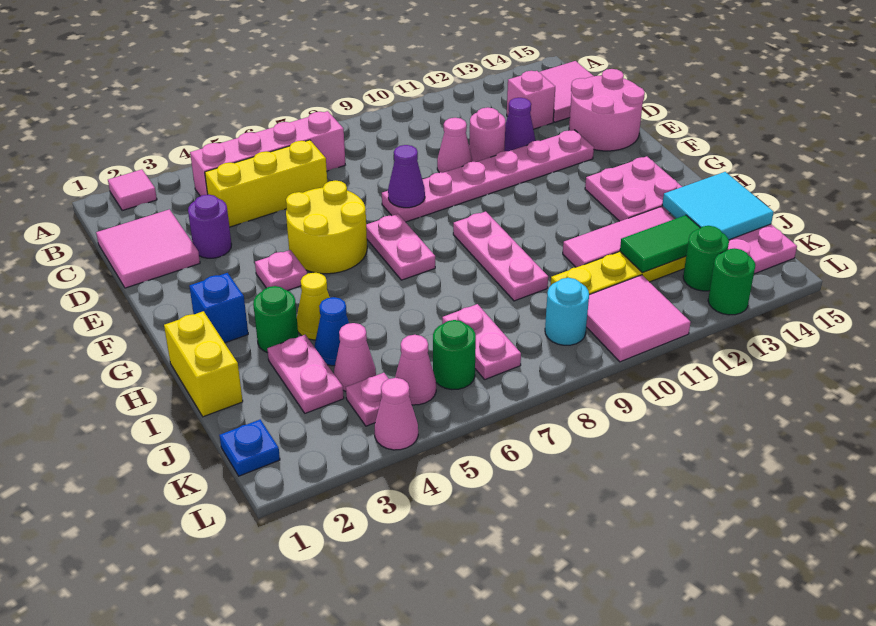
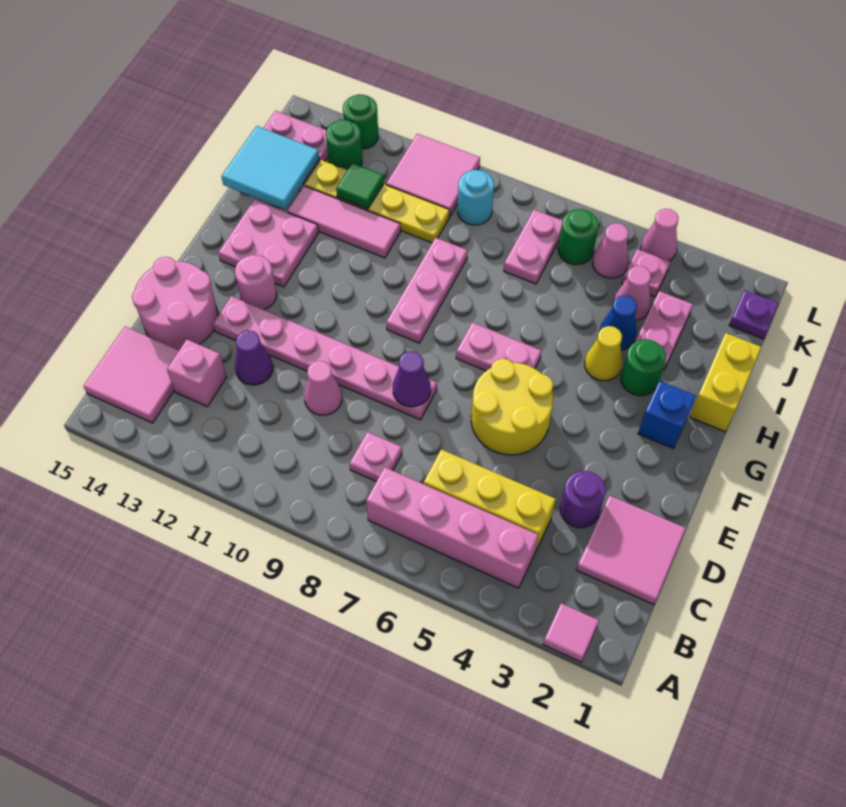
pink round brick D11 level 1 -> pink round brick F13 level 1
pink plate F4 level 1 -> pink plate C8 level 1
pink plate F7:G7 level 1 -> pink plate G6:G7 level 1
green tile J12:J13 level 2 -> green tile J12 level 2
blue plate K1 level 1 -> purple plate K1 level 1

